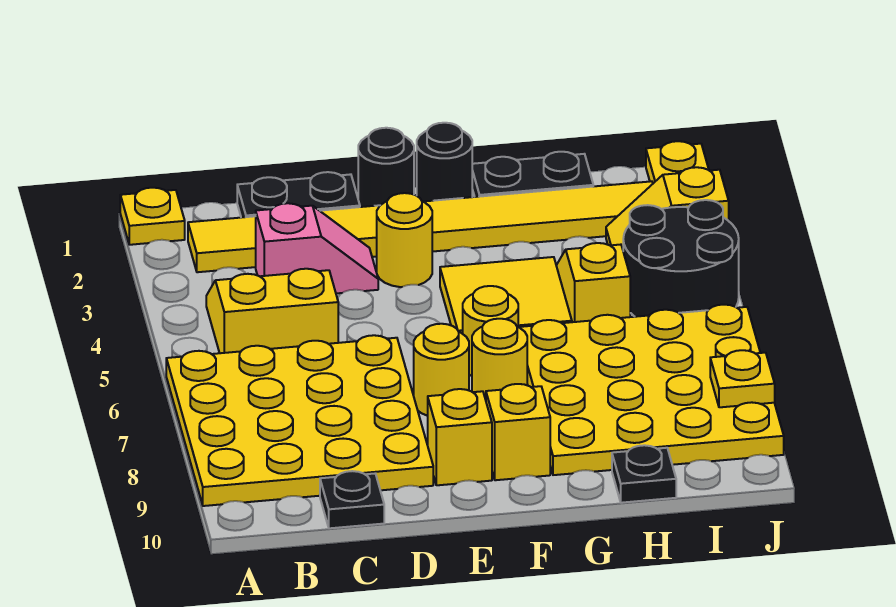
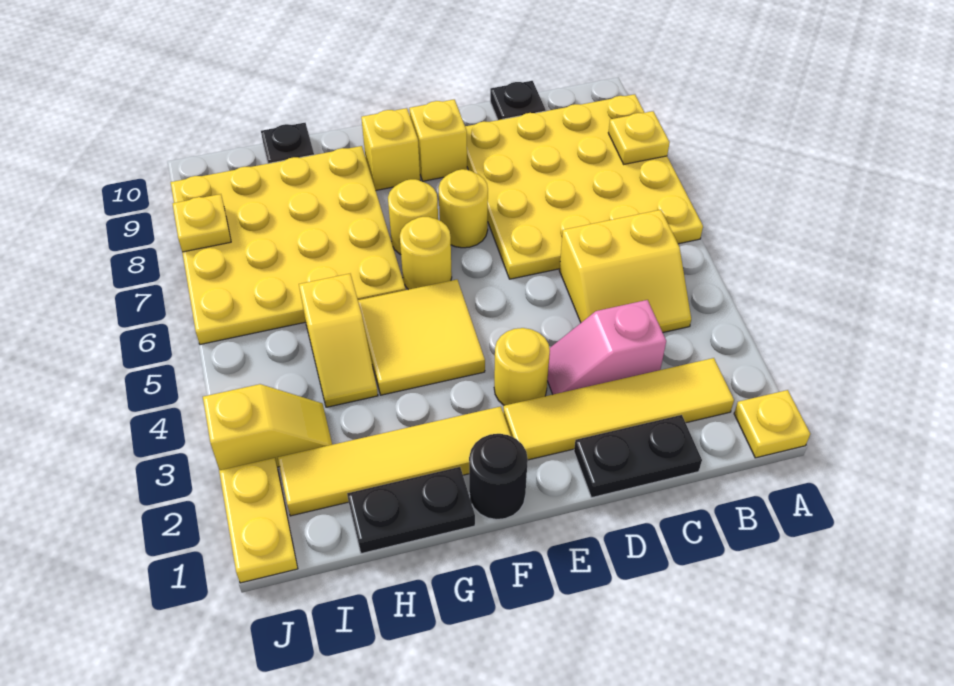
none -> yellow plate A8 level 2
black round brick E1 level 1 -> none
black round brick I4:J5 level 1 -> none

